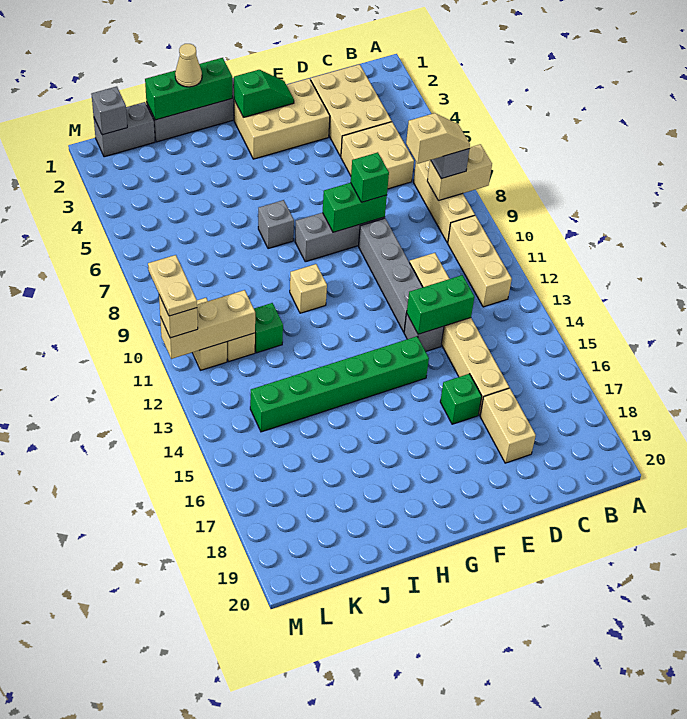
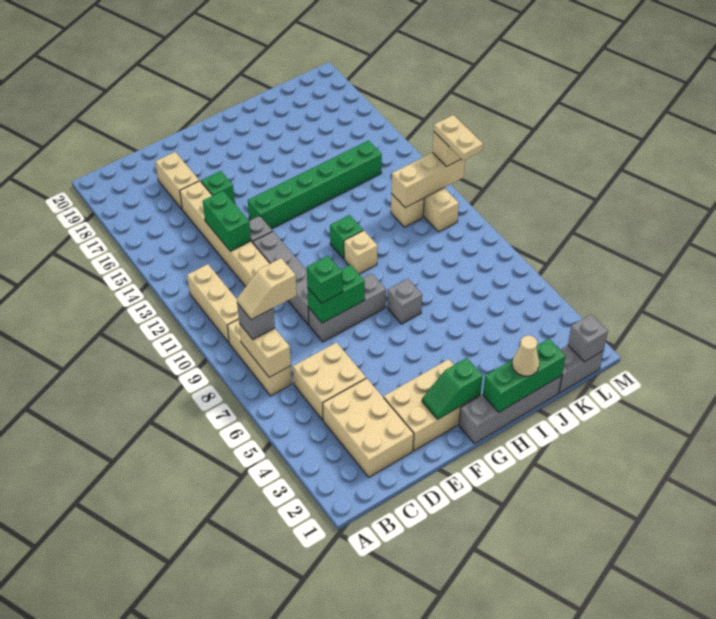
tan brick A8:B8 level 2 -> tan brick B7:B8 level 2
green brick D13:E13 level 2 -> green brick D13:D14 level 2
green brick J11 level 1 -> green brick H11 level 1

